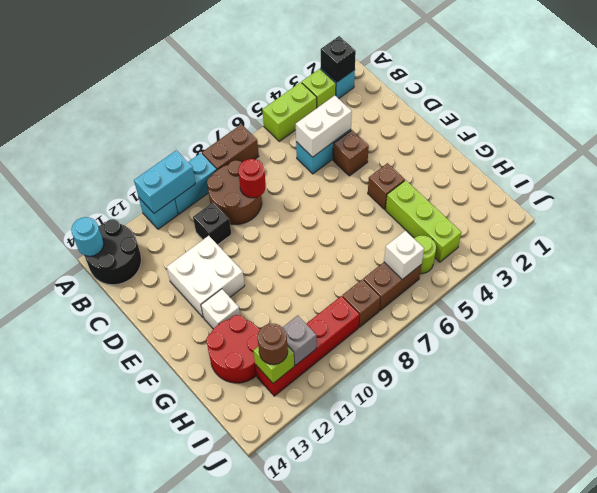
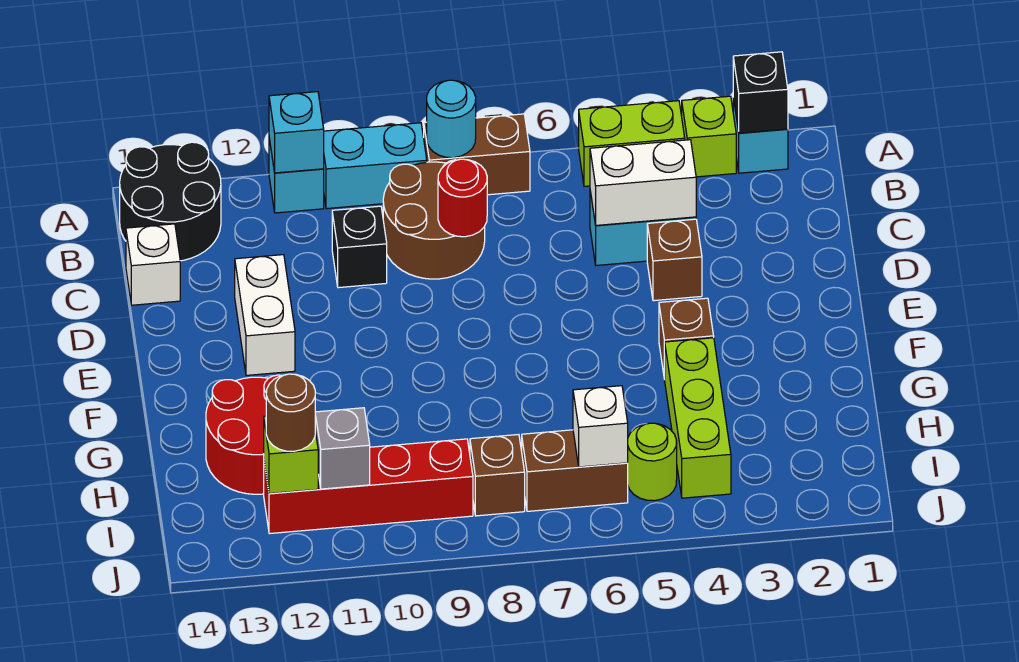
cyan brick A10:A11 level 2 -> cyan brick A11 level 2
cyan round brick A14 level 2 -> cyan round brick A8 level 2
white brick D11:E12 level 1 -> white brick D12:E12 level 1
white brick F12 level 1 -> white brick C14 level 1

